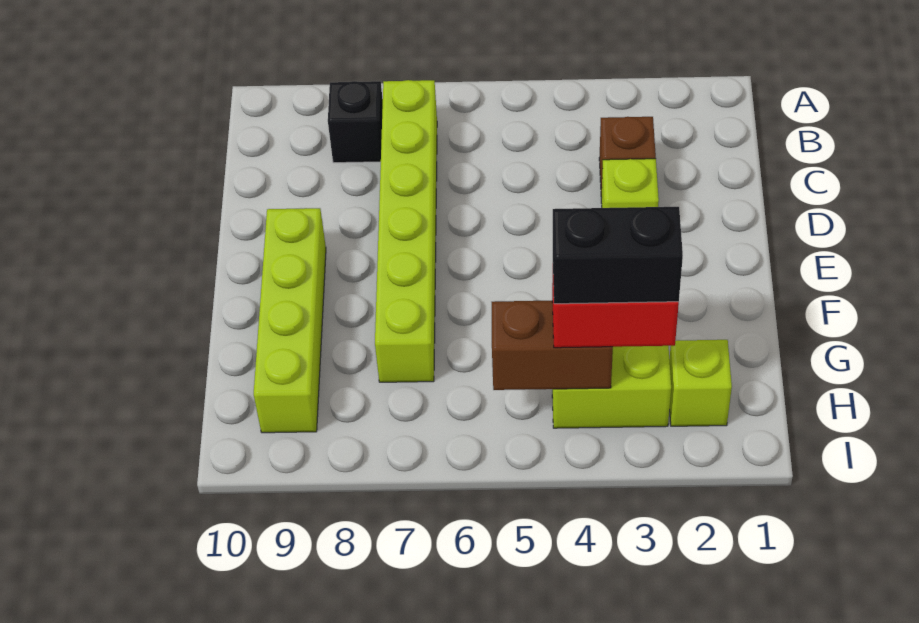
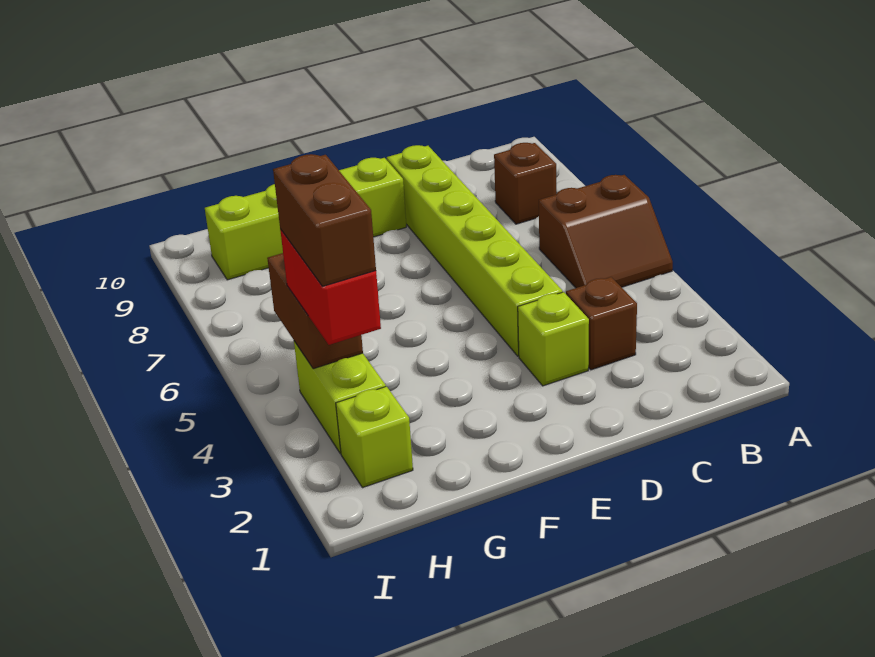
none -> brown slope A5:B6 level 1 top 6
lime brick B7:G7 level 1 -> lime brick D4:D9 level 1
black brick B8 level 1 -> brown brick B8 level 1
black brick H3:H4 level 4 -> brown brick H3:H4 level 4

